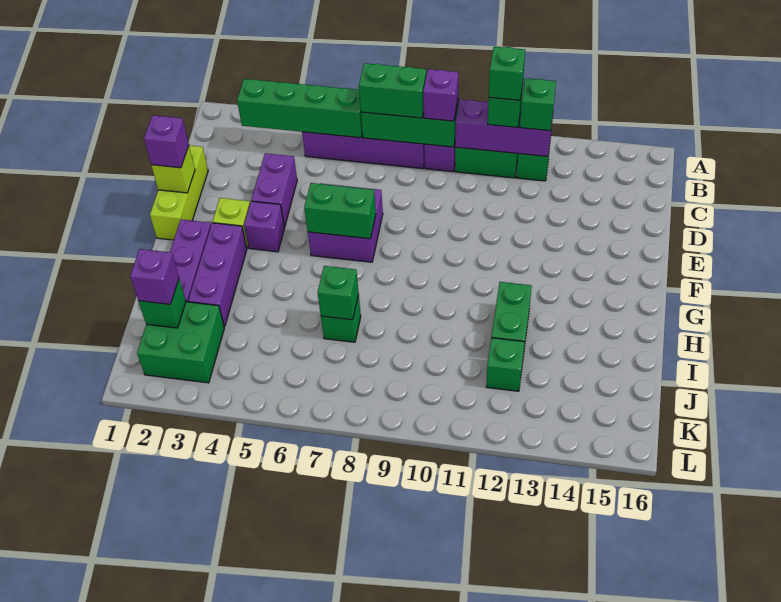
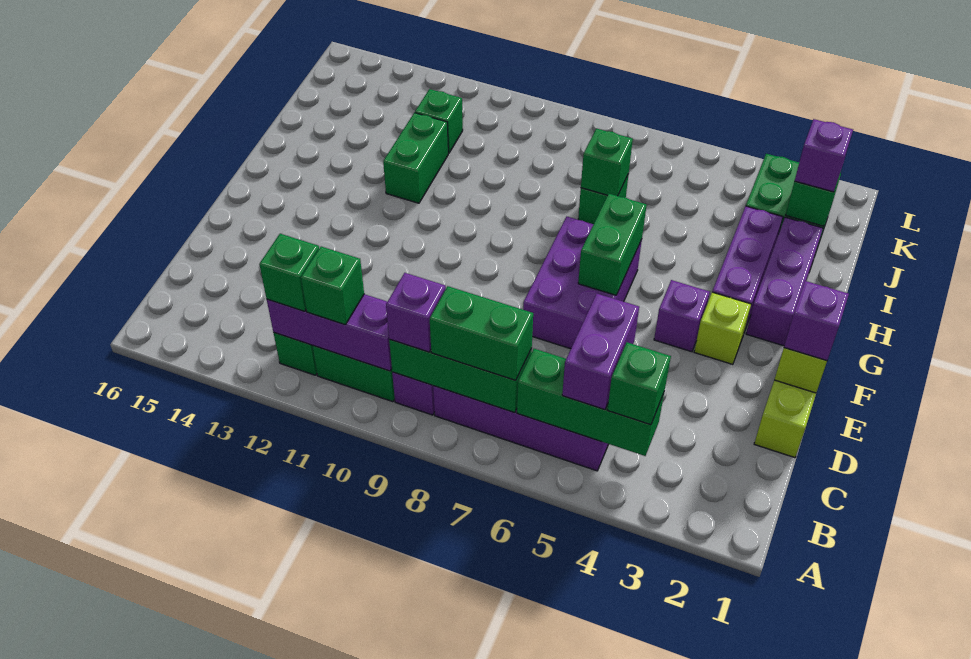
green brick B3:B6 level 2 -> green brick B4:B6 level 2
green brick B11 level 4 -> green brick B4 level 3
purple brick D4:E4 level 1 -> purple brick B5:C5 level 3
purple brick E6:F7 level 1 -> purple brick E6:G7 level 1
green brick F6:F7 level 2 -> green brick F6:G6 level 2

